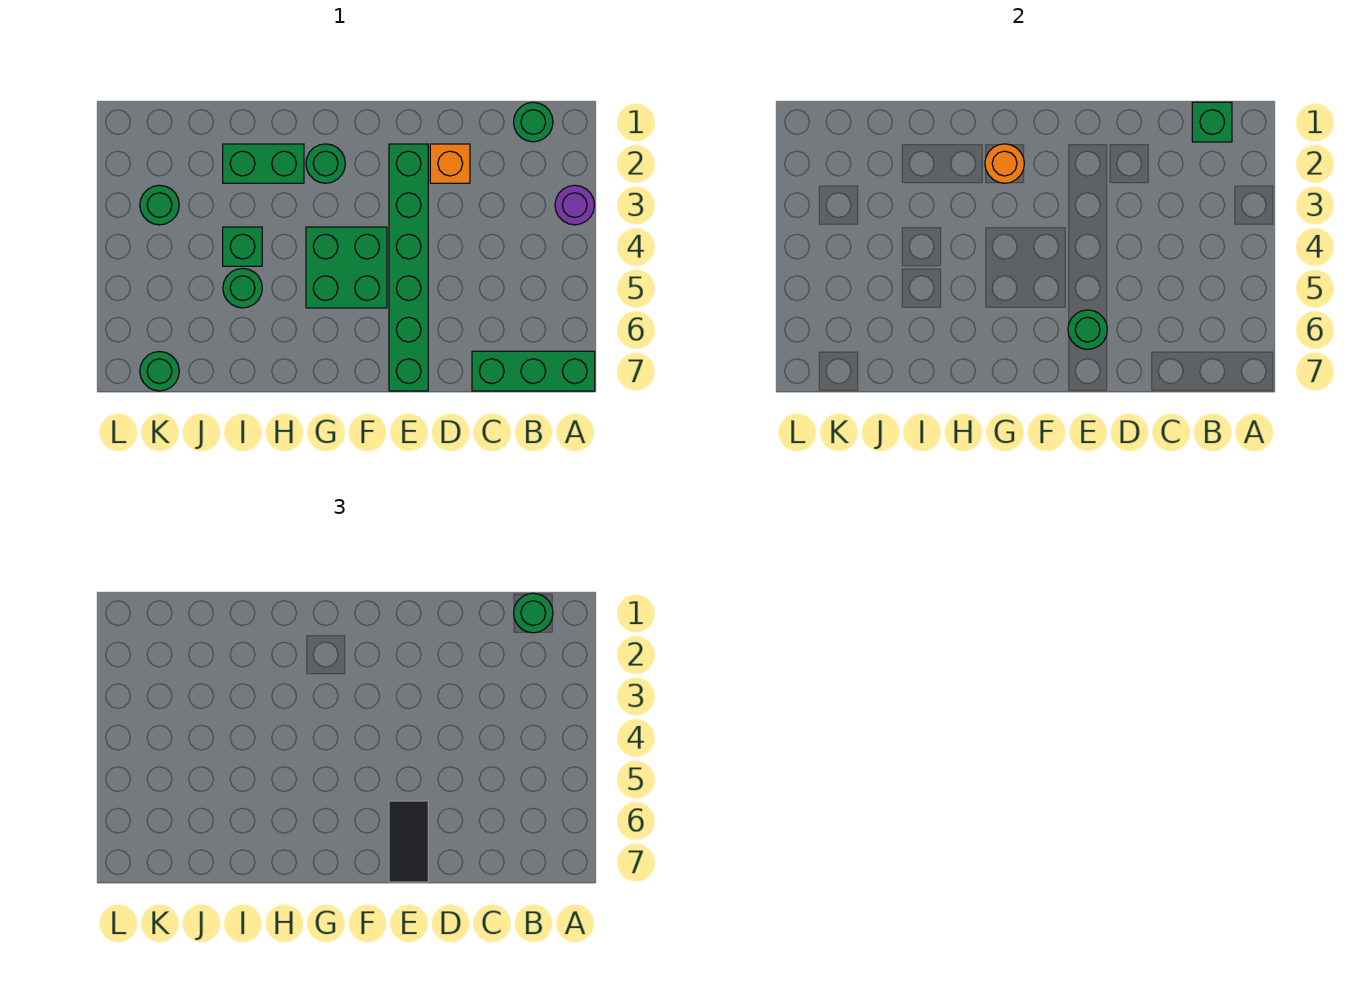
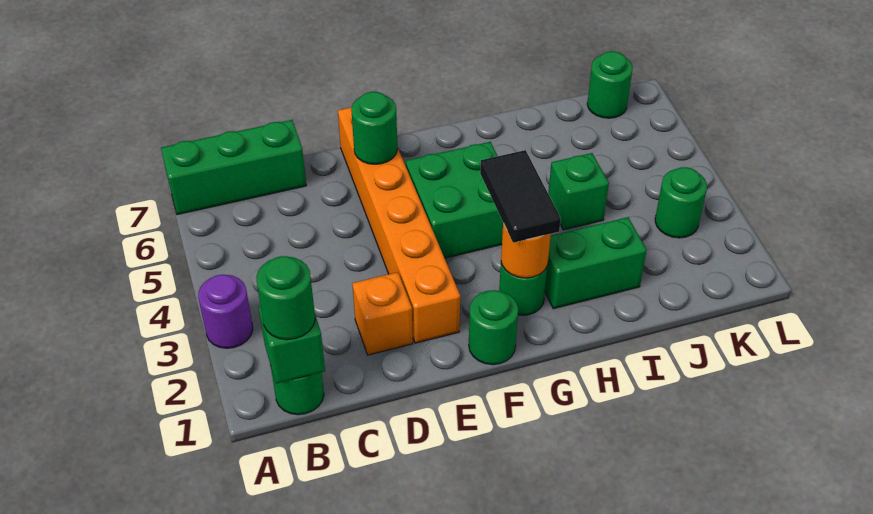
green brick E2:E7 level 1 -> orange brick E2:E7 level 1
black tile E6:E7 level 3 -> black tile G2:G3 level 3
green round brick I5 level 1 -> green round brick F1 level 1

